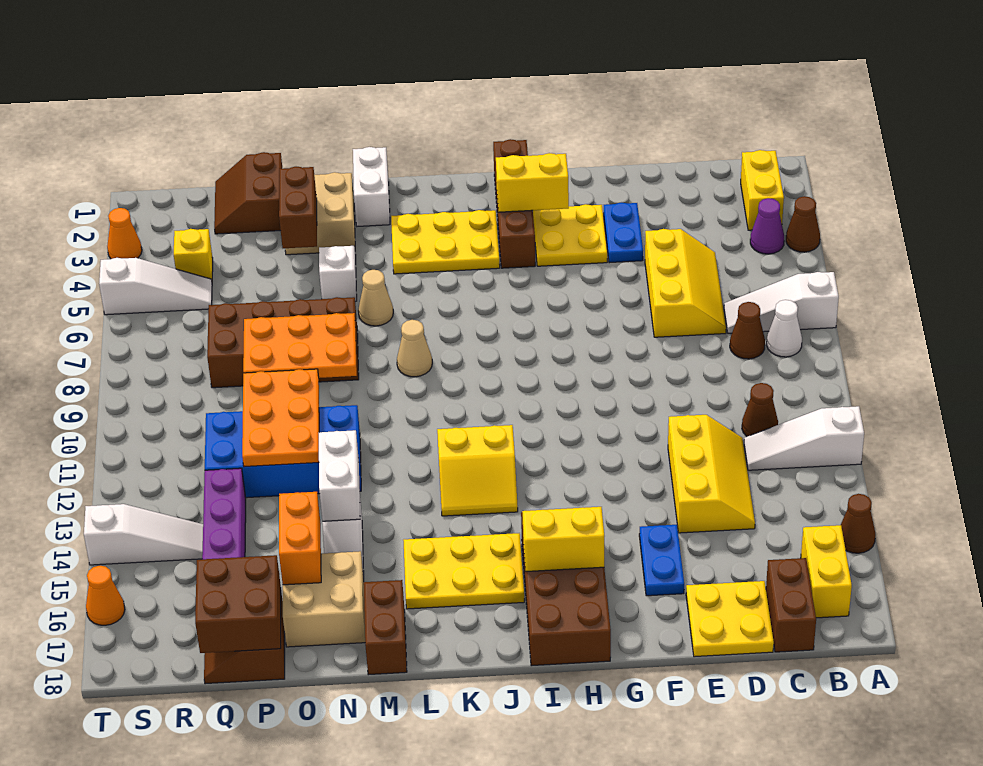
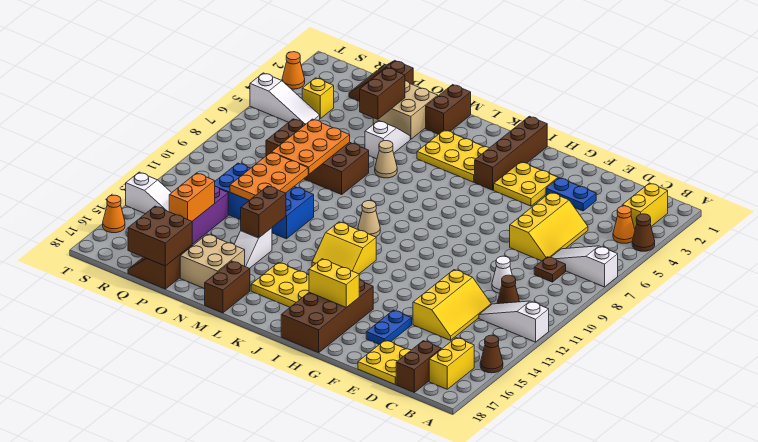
purple cone B4 level 1 -> orange cone B4 level 1
white cone B8 level 1 -> white cone D10 level 1
brown cone C8 level 1 -> brown plate C8 level 1
blue plate F3:F4 level 1 -> blue plate E3:F3 level 1
yellow brick H3:I3 level 2 -> none
tan cone L8 level 1 -> tan cone K10 level 1
white brick M1:M2 level 1 -> brown brick M1:M2 level 1
orange plate N8:P9 level 2 -> orange plate O7:P9 level 2
white brick N13:N14 level 2 -> brown brick N13:N14 level 2
orange brick O15:O16 level 2 -> orange brick Q14:Q15 level 2

